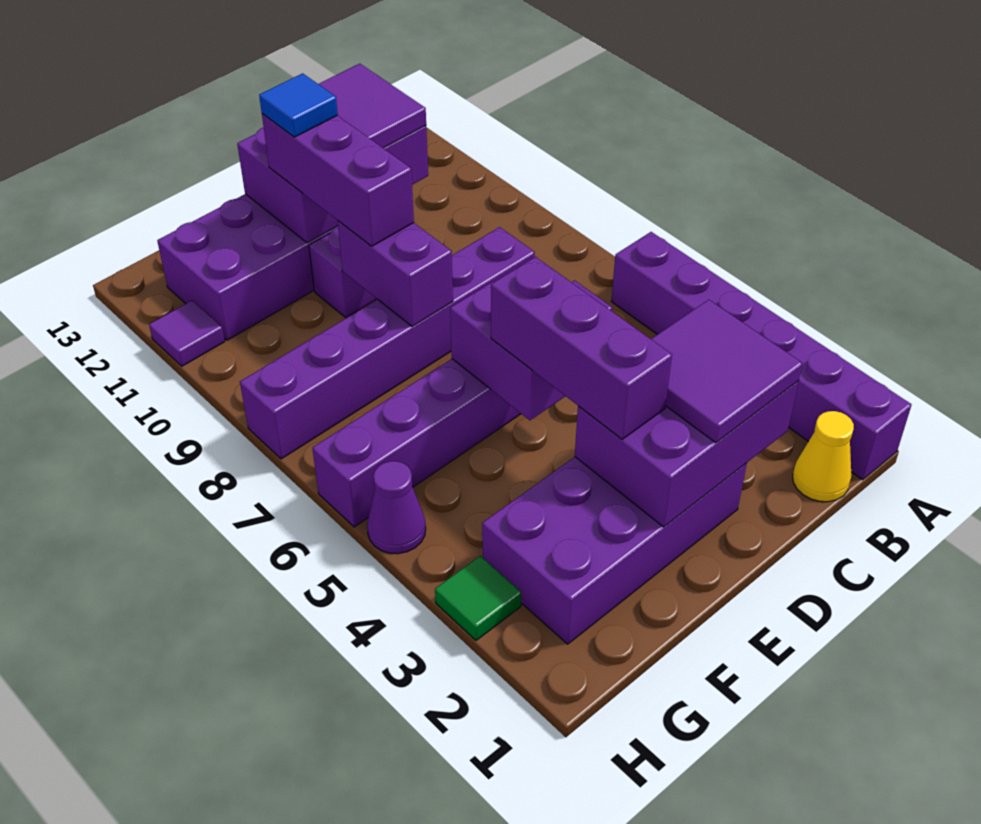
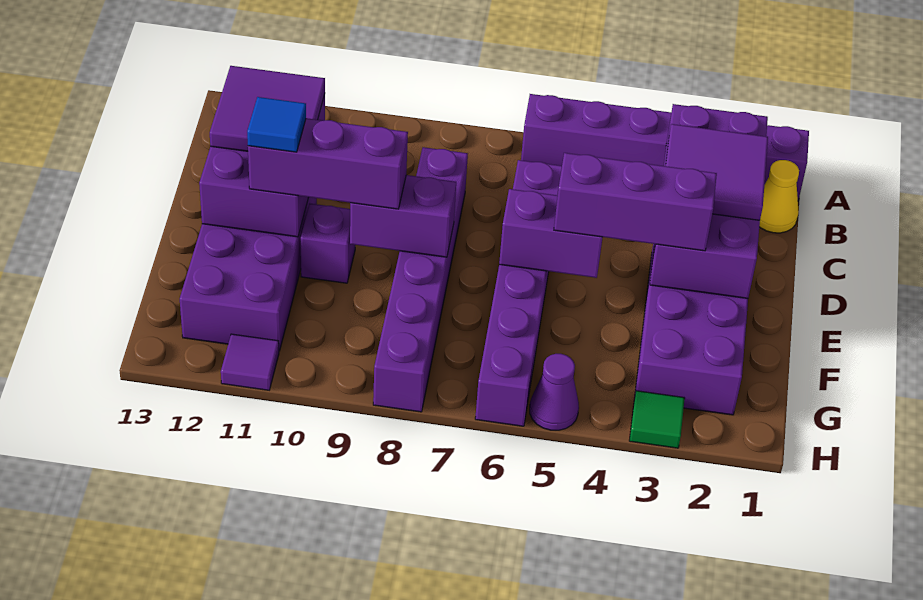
purple brick C2:E3 level 2 -> purple brick B2:E3 level 2

